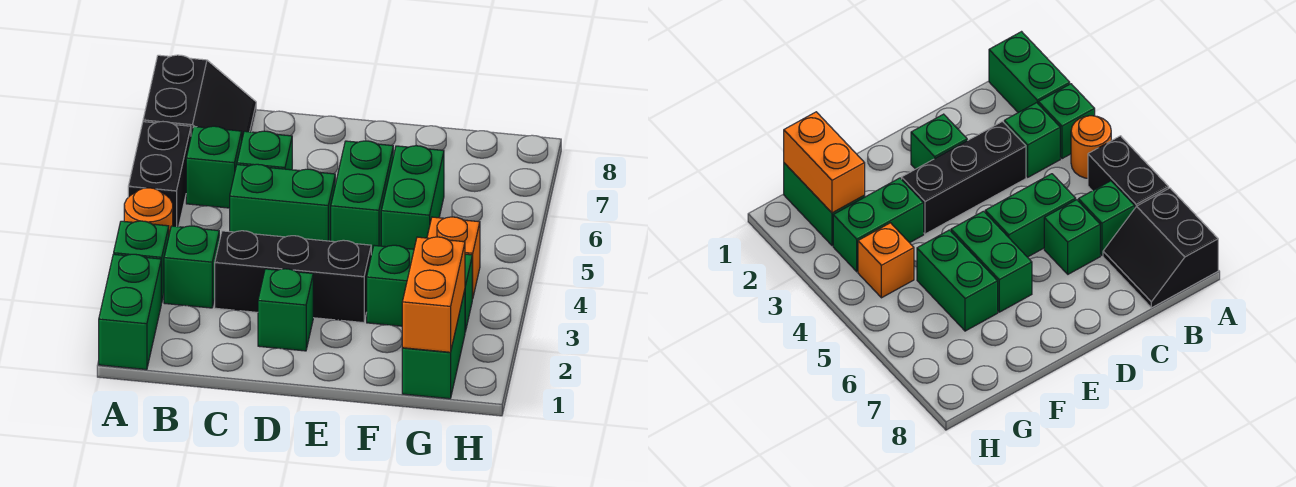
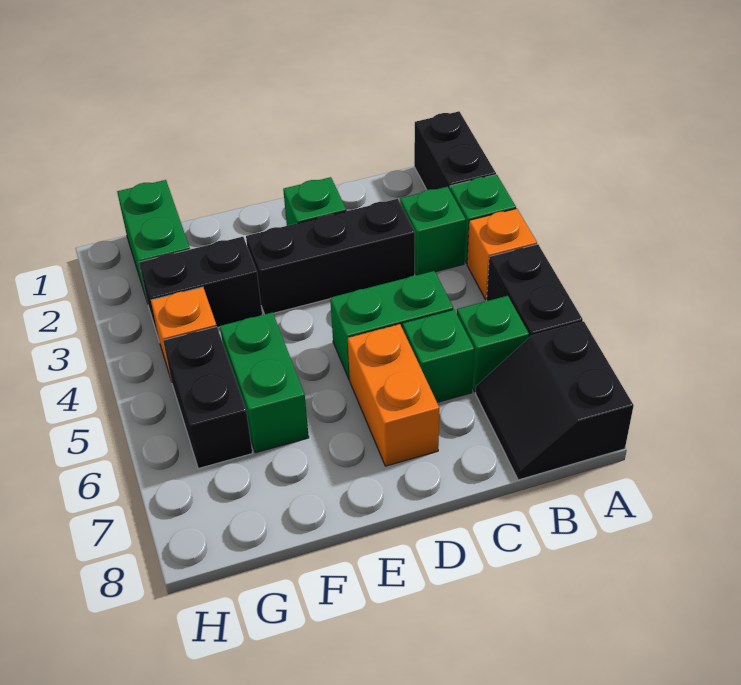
green brick A1:A2 level 1 -> black brick A1:A2 level 1
orange round brick A4 level 1 -> orange brick A4 level 1
green brick E5:E6 level 1 -> none
green brick F3:G3 level 1 -> black brick F3:G3 level 1
orange brick G1:G2 level 2 -> orange brick D6:D7 level 1
none -> black brick G5:G6 level 1

